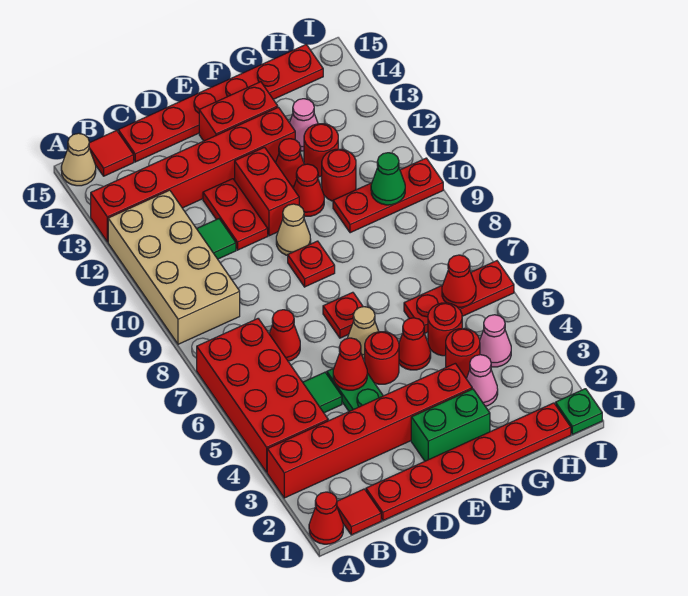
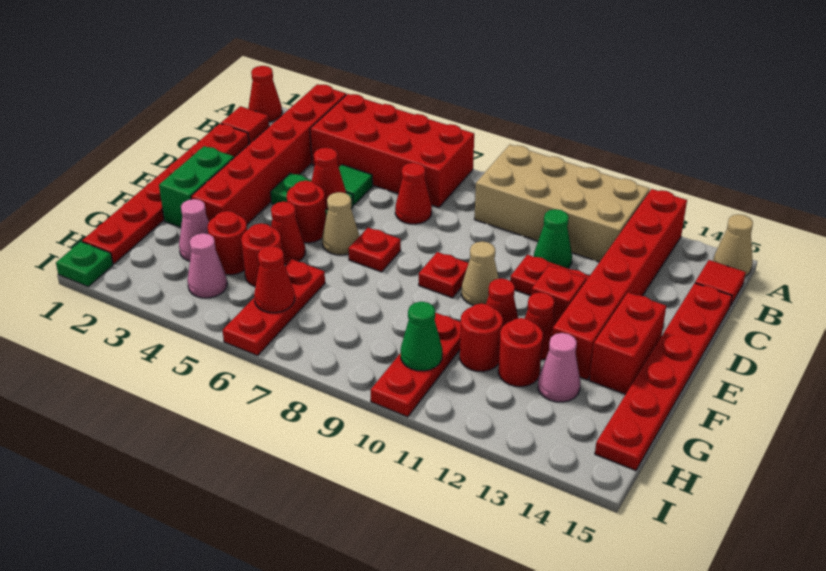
green tile C11 level 1 -> green cone C11 level 1
red brick E11:E12 level 1 -> red brick E12 level 1

